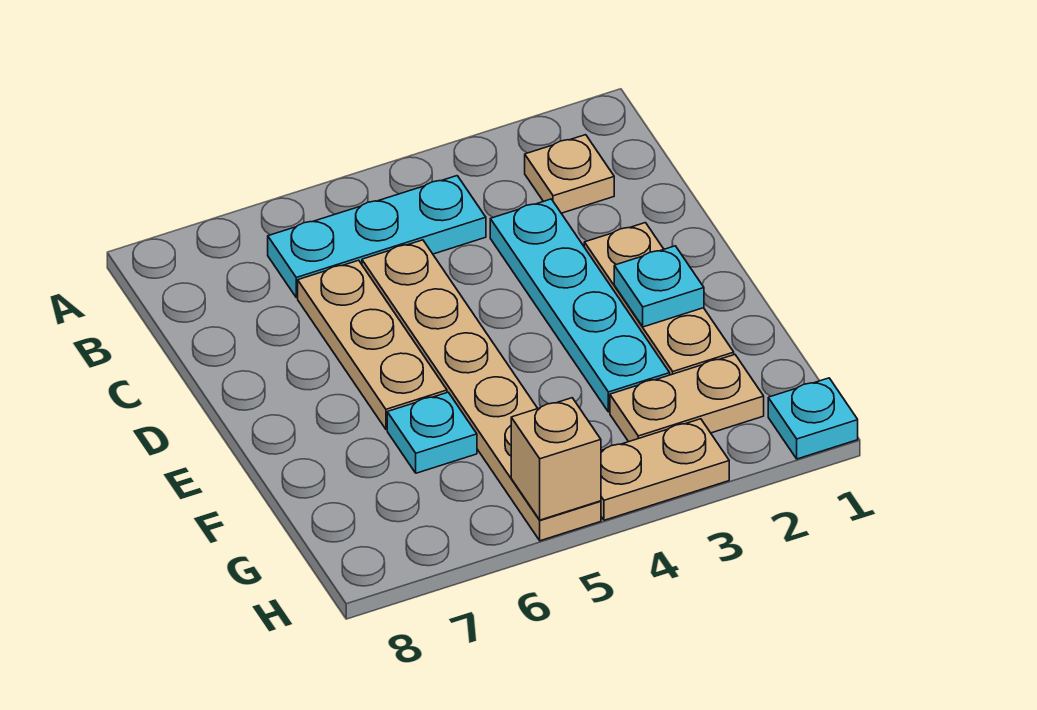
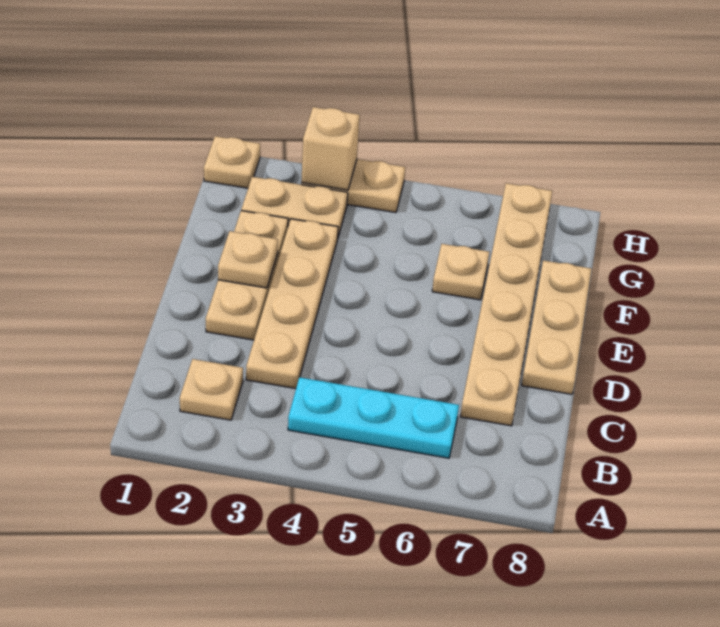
cyan plate C3:F3 level 1 -> tan plate C3:F3 level 1
tan plate C5:H5 level 1 -> tan plate C7:H7 level 1
tan plate C6:E6 level 1 -> tan plate D8:F8 level 1
cyan plate E2 level 2 -> tan plate E2 level 2
cyan plate F6 level 1 -> tan plate F6 level 1
cyan plate H1 level 1 -> tan plate H1 level 1
tan brick H5 level 2 -> tan brick H3 level 2

